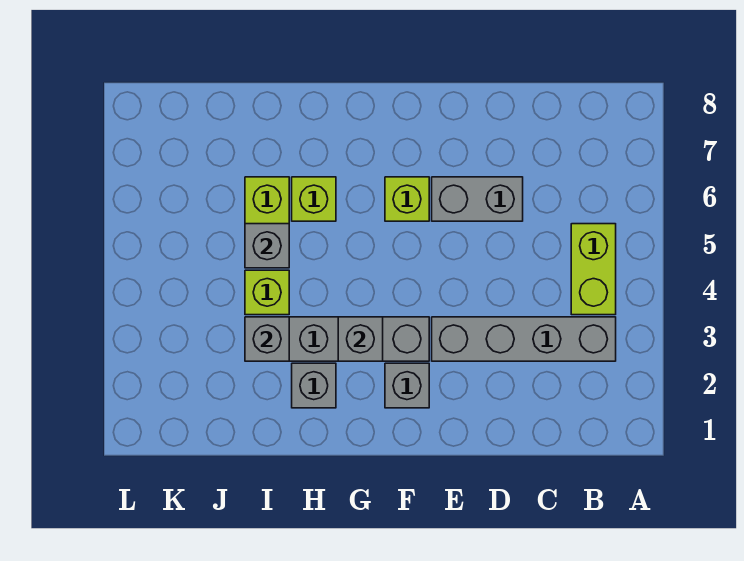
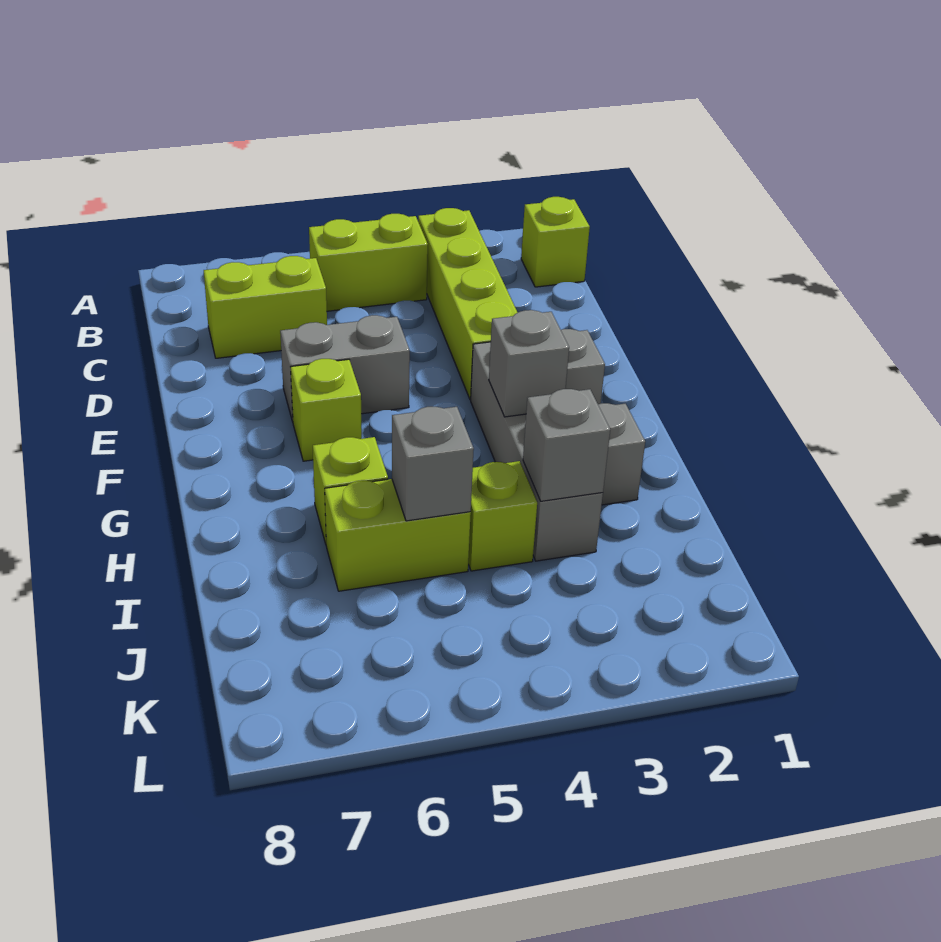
none -> lime brick B1 level 1
grey brick B3:E3 level 1 -> lime brick B3:E3 level 1
none -> lime brick C6:C7 level 1
grey brick D6:E6 level 1 -> grey brick E5:E6 level 1

